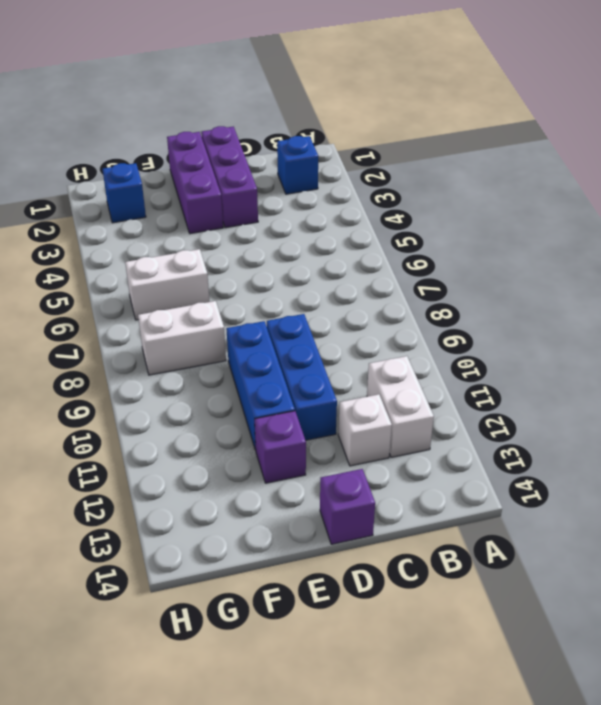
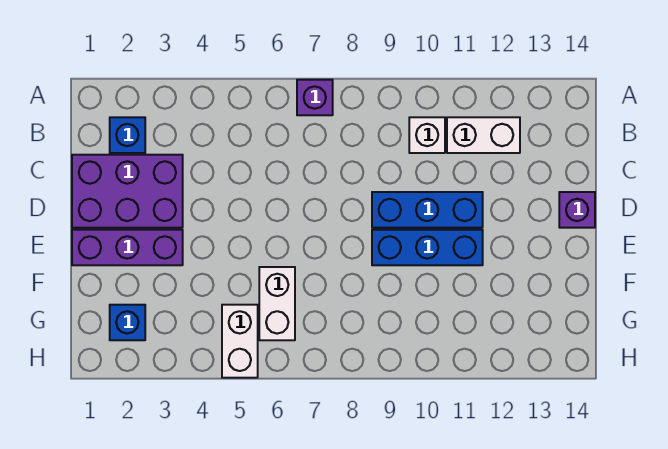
white brick C12 level 1 -> white brick B10 level 1
purple brick D1:D3 level 1 -> purple brick C1:D3 level 1
purple brick E12 level 1 -> purple brick A7 level 1
white brick F8:G8 level 1 -> white brick G5:H5 level 1

